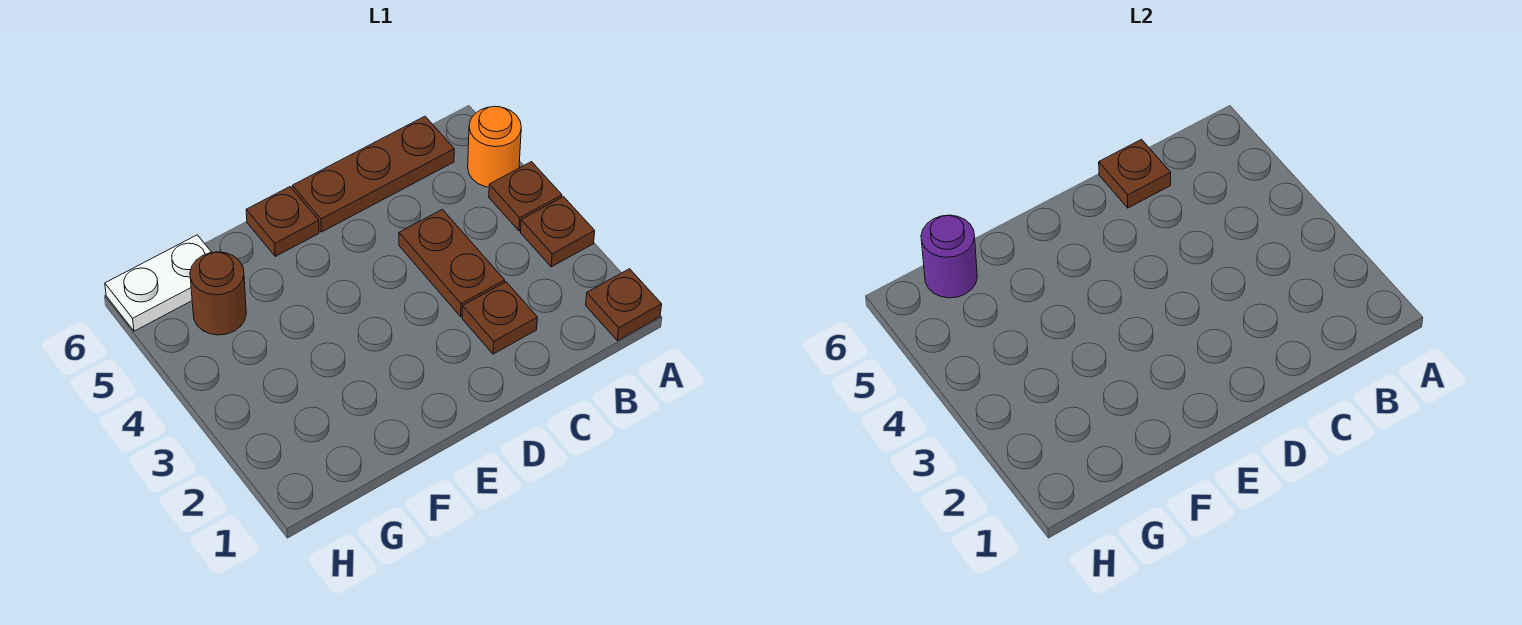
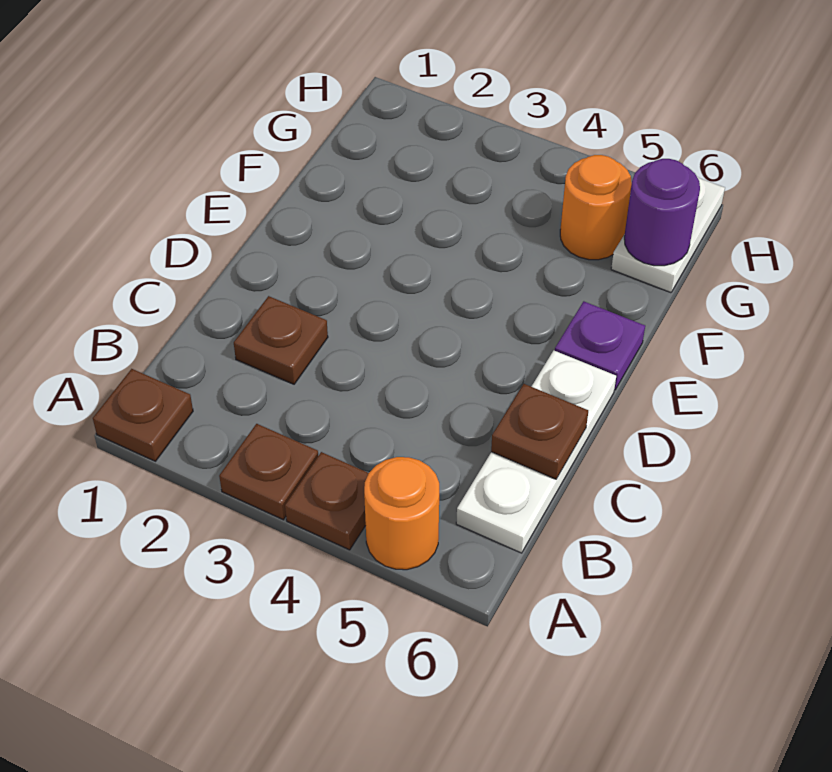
brown plate B6:D6 level 1 -> white plate B6:D6 level 1
brown plate C3:C4 level 1 -> none
brown plate E6 level 1 -> purple plate E6 level 1
brown round brick G5 level 1 -> orange round brick G5 level 1

